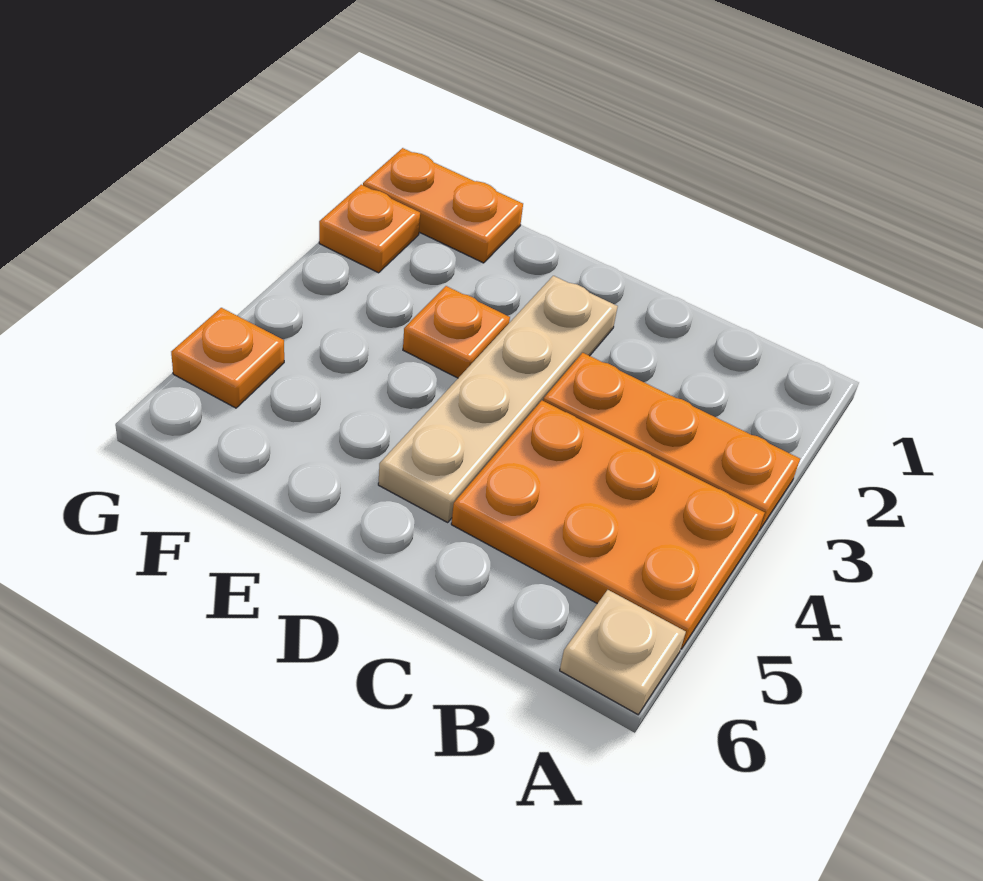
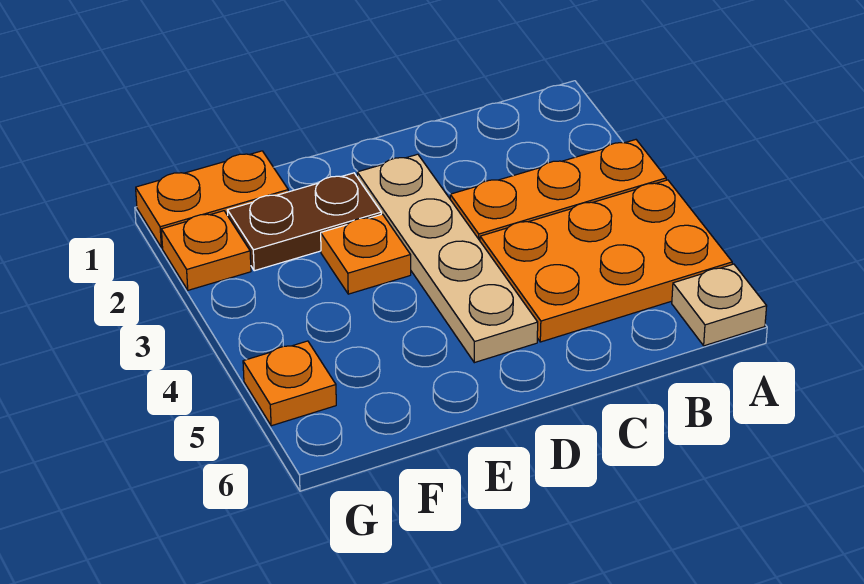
none -> brown plate E2:F2 level 1

